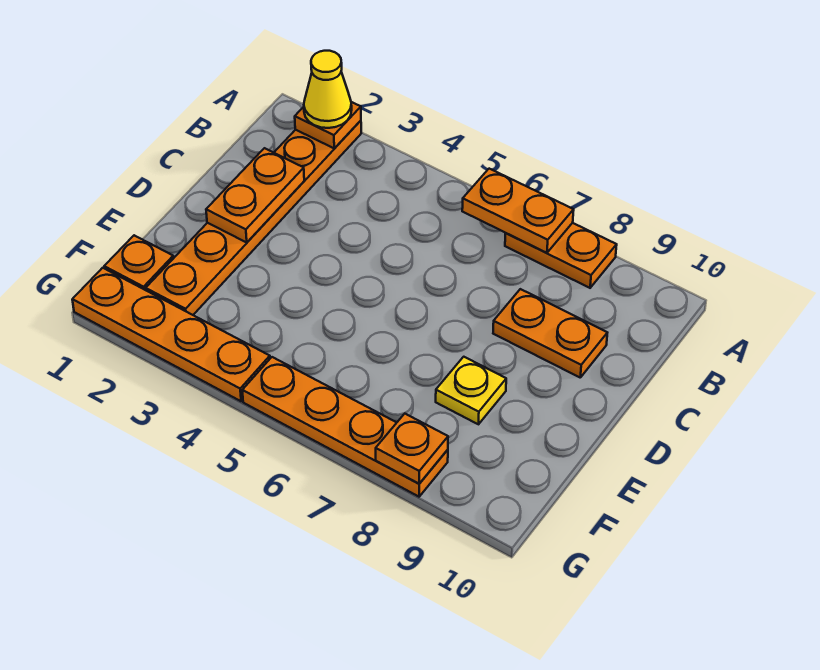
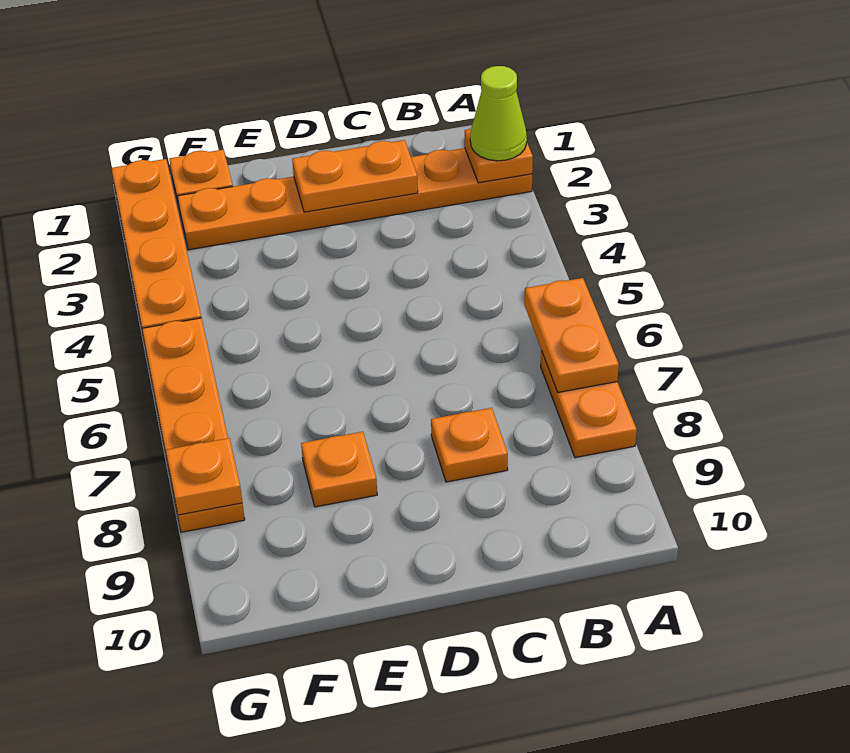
yellow cone A2 level 3 -> lime cone A2 level 3
orange plate C8:C9 level 1 -> orange plate C8 level 1
yellow plate E8 level 1 -> orange plate E8 level 1

